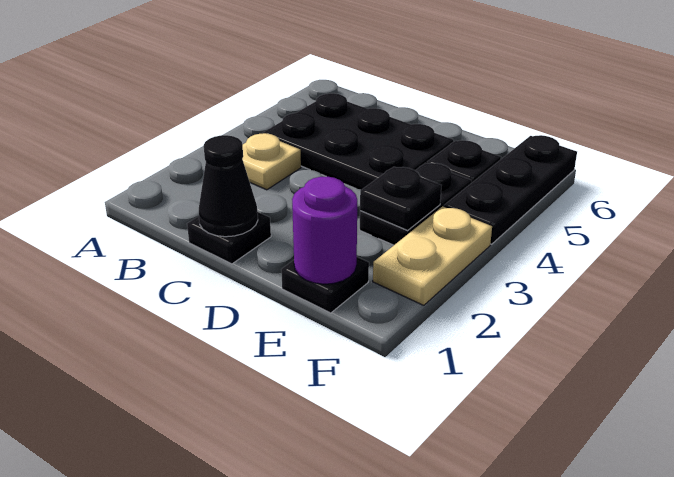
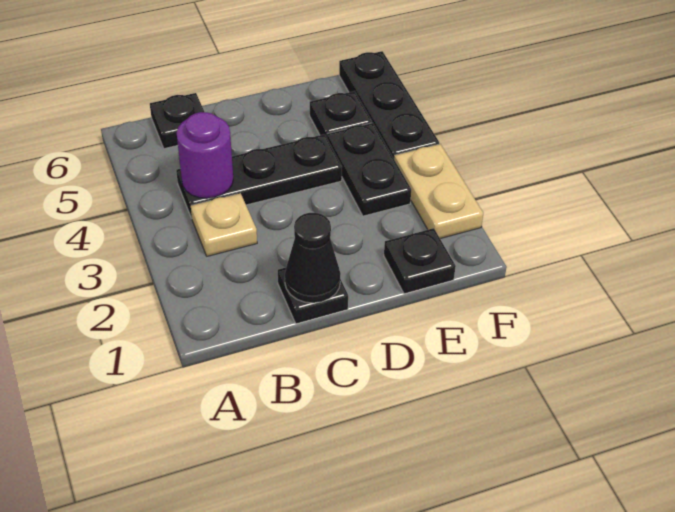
black plate B4:D5 level 1 -> black plate B4:D4 level 1
purple round brick E1 level 2 -> purple round brick B4 level 2
black plate E3 level 2 -> black plate B6 level 1

